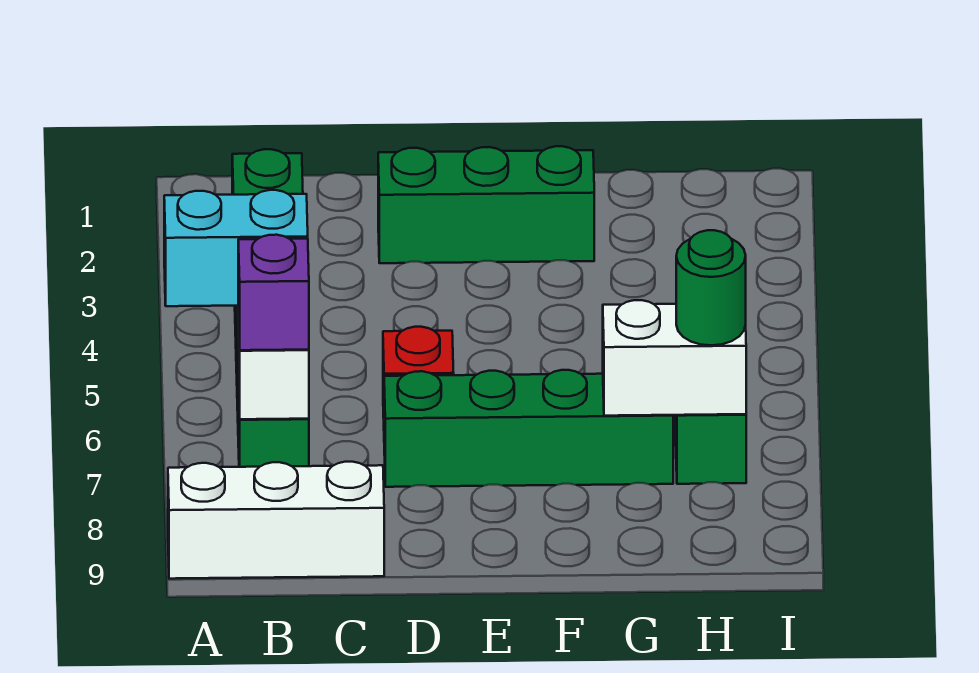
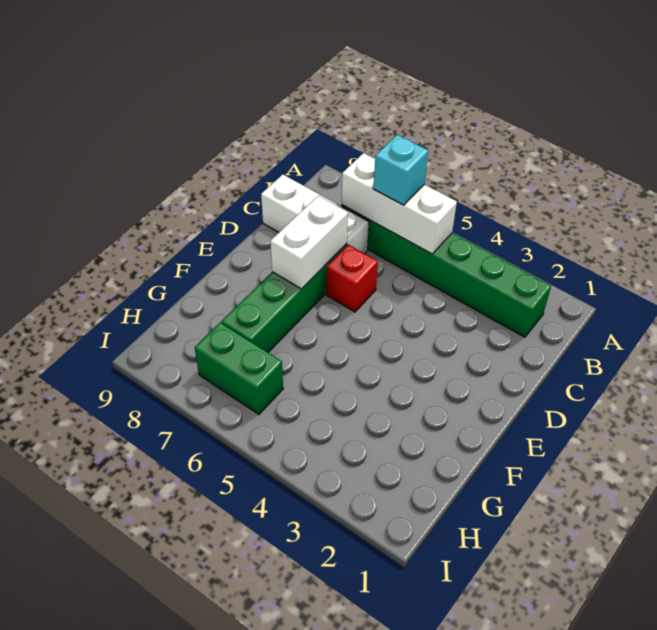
cyan brick A6:B6 level 3 -> cyan brick B6 level 3
white brick A9:C9 level 1 -> white brick C7:C9 level 1
purple brick B7 level 3 -> none
green brick D2:F2 level 1 -> none
white brick G7:H7 level 2 -> white brick D7:E7 level 2
green round brick H7 level 3 -> none

